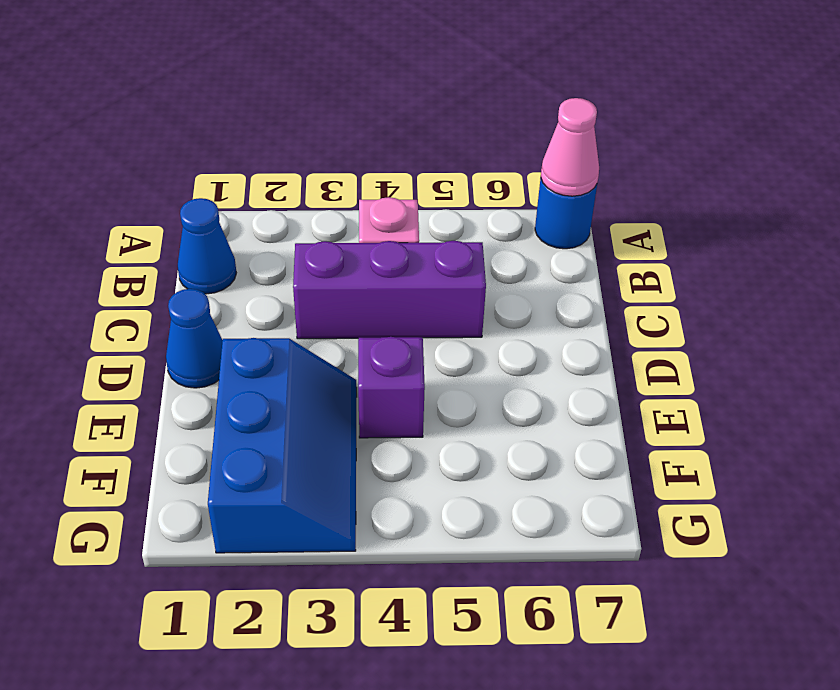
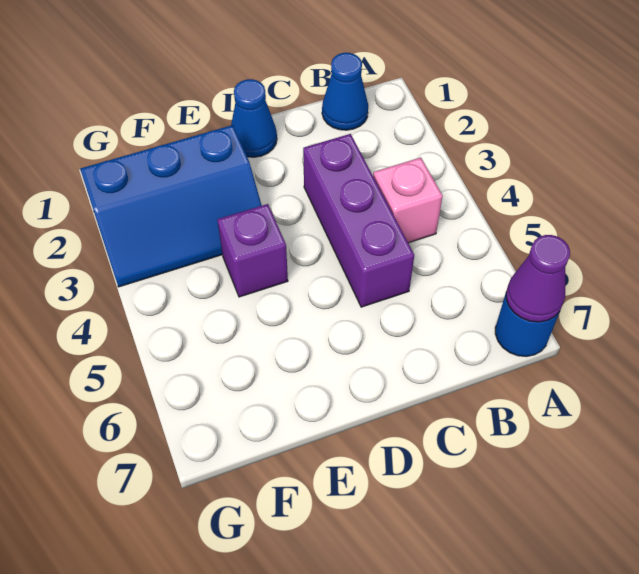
pink cone A7 level 2 -> purple cone A7 level 2

